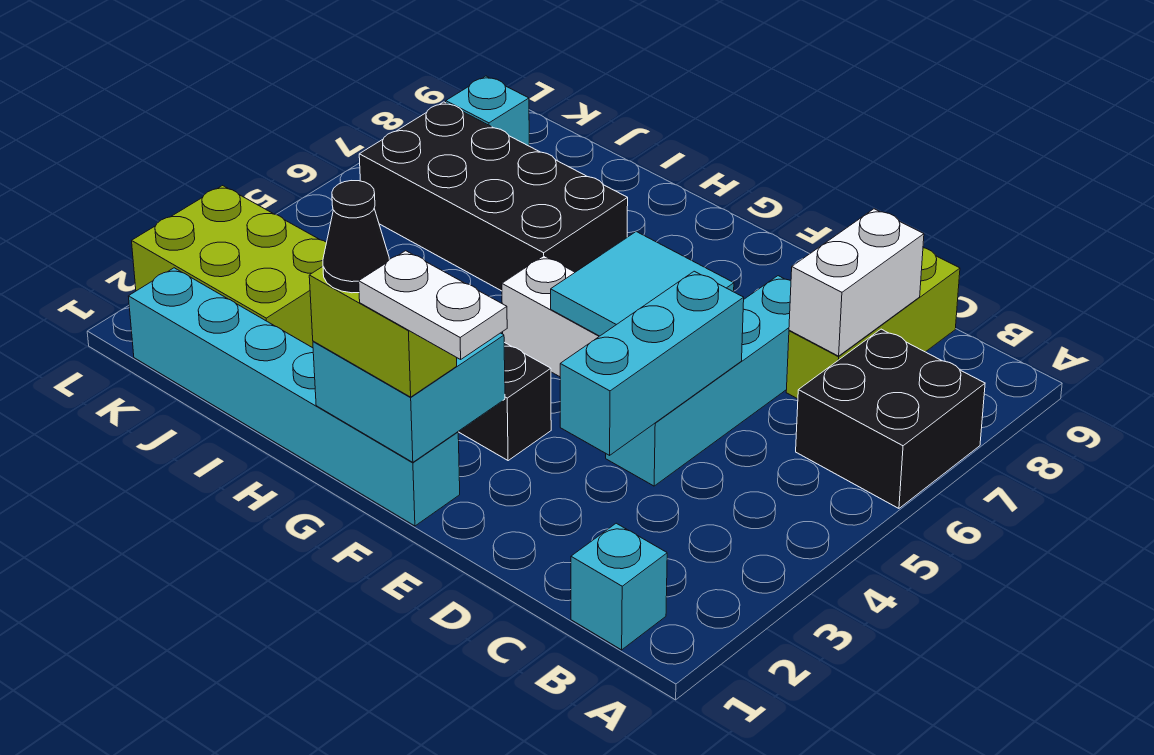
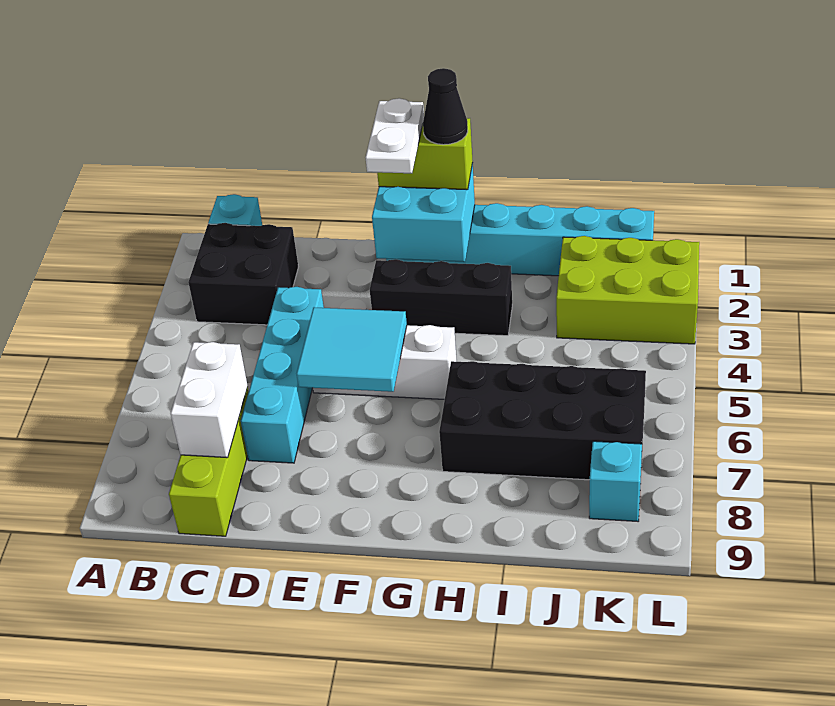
black brick A6:B7 level 1 -> black brick B2:C3 level 1
cyan brick D3:D5 level 2 -> none
white plate E1:F1 level 4 -> white plate F1:F2 level 4

